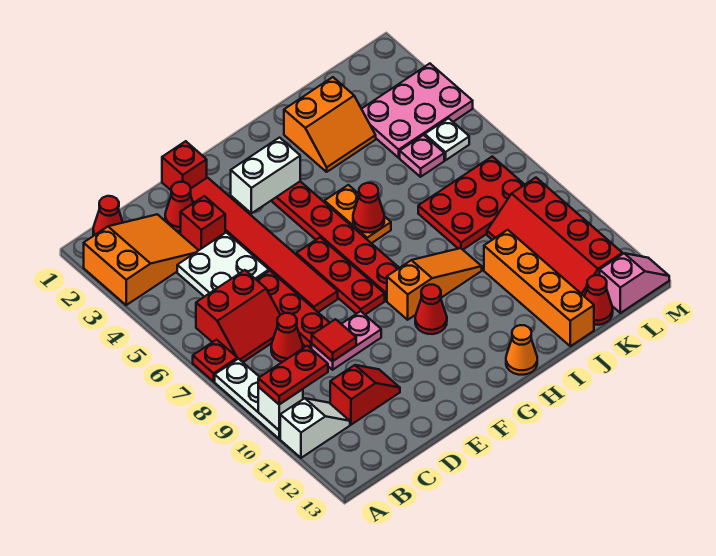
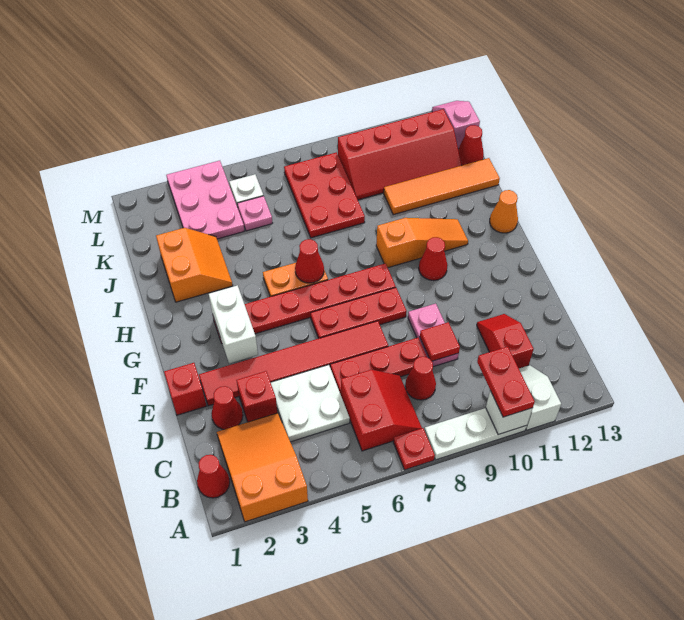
orange slope G9:I9 level 1 top G -> orange slope H9:H11 level 1 top 9
orange brick J10:J13 level 1 -> orange tile J10:J13 level 1

